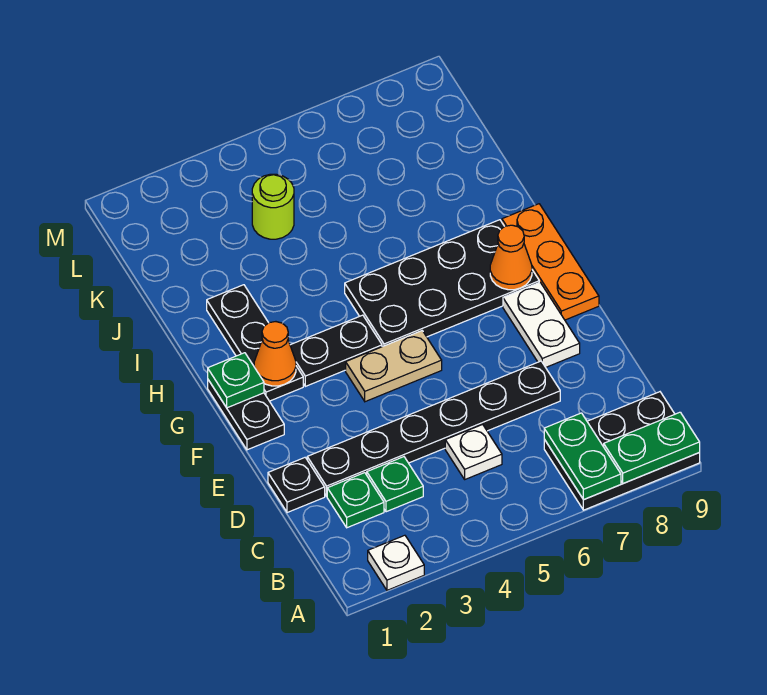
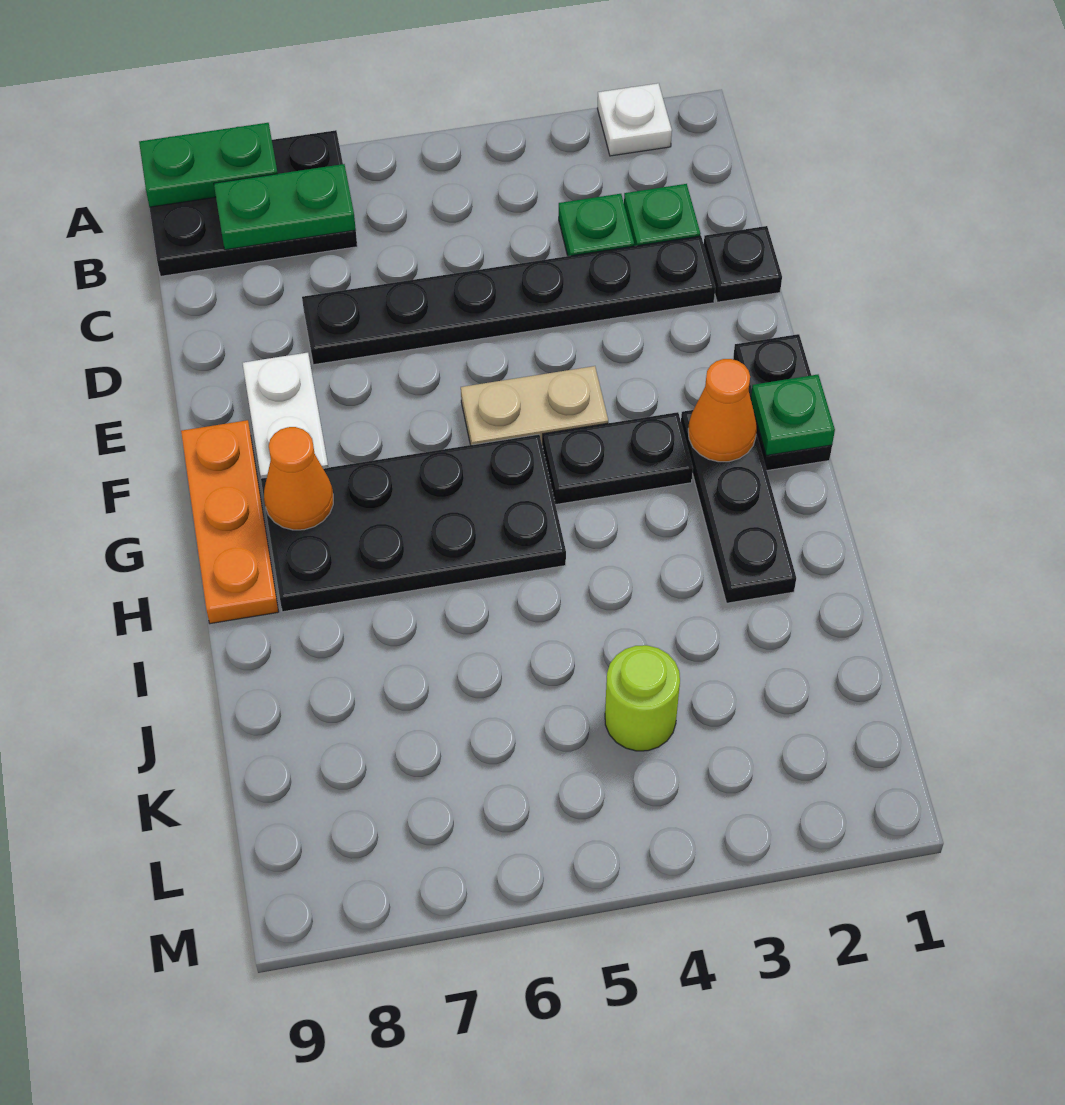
green plate A7:B7 level 2 -> green plate B7:B8 level 2
white plate C5 level 1 -> none

